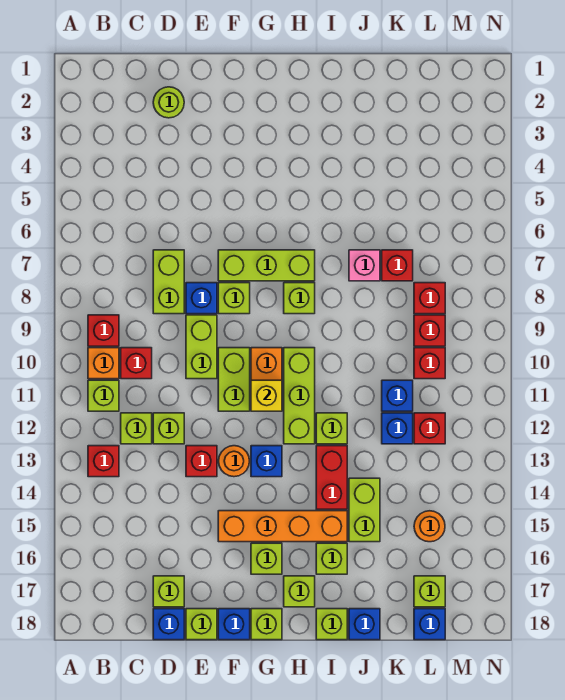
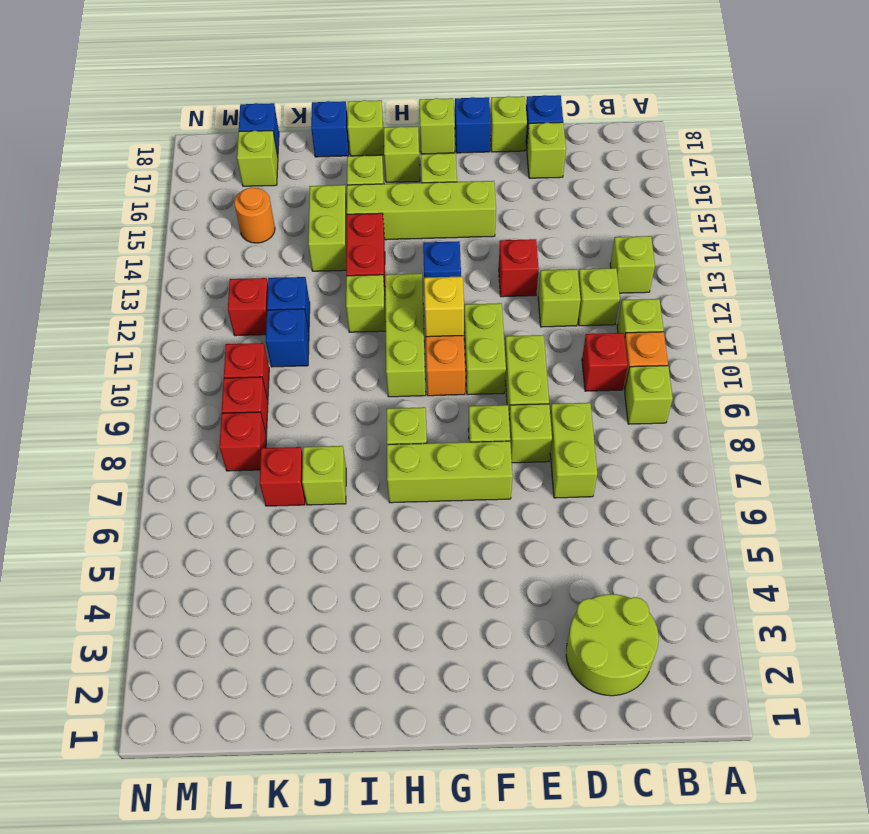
red brick B9 level 1 -> lime brick B9 level 1
red brick B13 level 1 -> lime brick B13 level 1
lime round brick D2 level 1 -> lime round brick C2:D3 level 1
blue brick E8 level 1 -> lime brick E8 level 1
orange round brick F13 level 1 -> none
orange brick F15:I15 level 1 -> lime brick F15:I15 level 1
pink brick J7 level 1 -> lime brick J7 level 1

